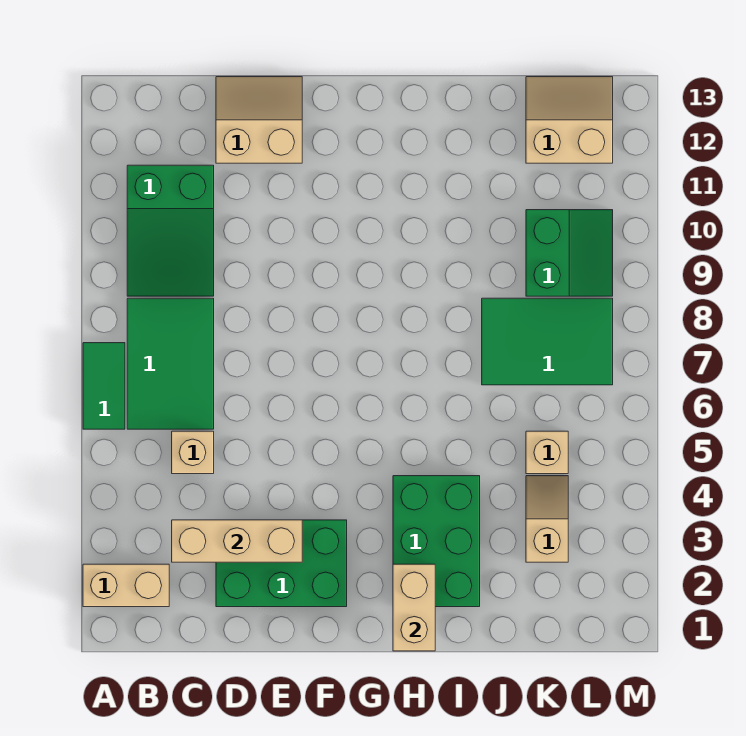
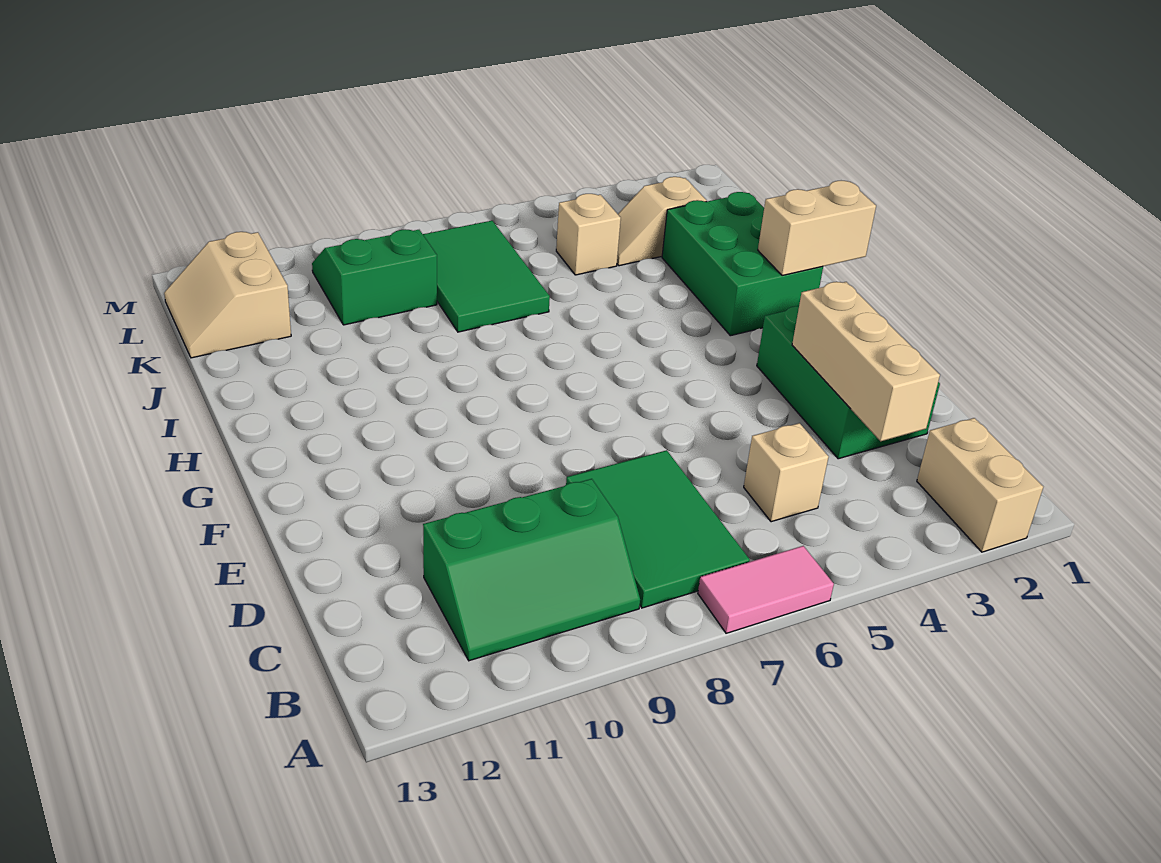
green tile A6:A7 level 1 -> pink tile A6:A7 level 1
green tile B6:C8 level 1 -> green tile B7:D8 level 1
green slope B9:C11 level 1 top 11 -> green slope B9:C11 level 1 top C
tan slope D12:E13 level 1 top 12 -> none
green brick H2:I4 level 1 -> green brick H2:J3 level 1

